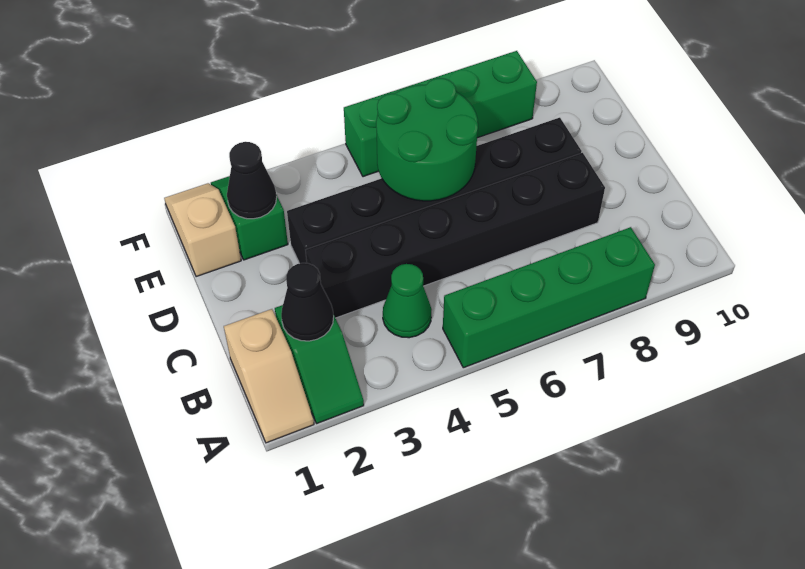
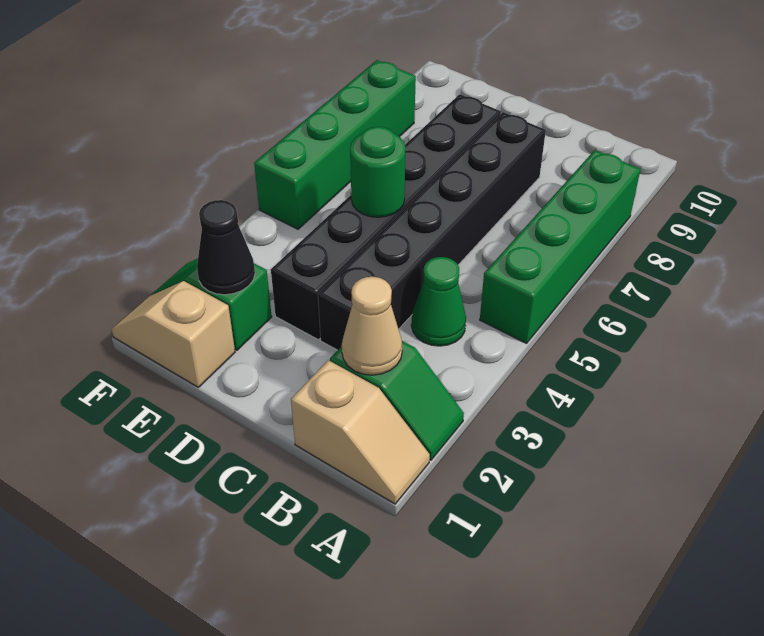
black cone B2 level 2 -> tan cone B2 level 2
green round brick D5:E6 level 2 -> green round brick D5 level 2

